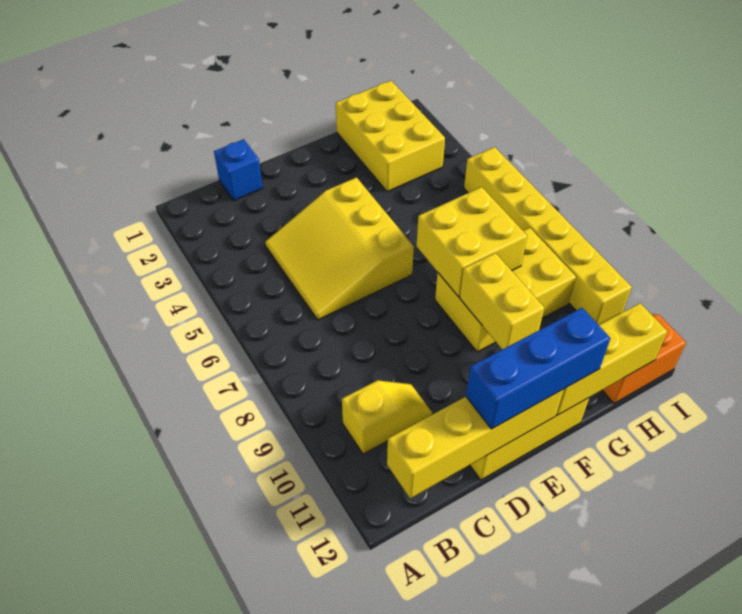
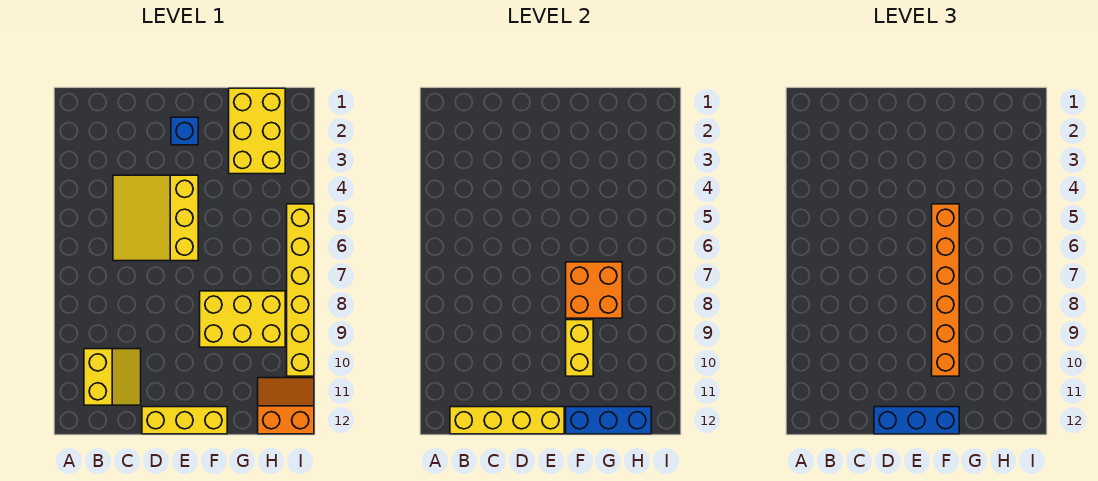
yellow slope B10:C10 level 1 top B -> yellow slope B10:C11 level 1 top B
blue brick C1 level 1 -> blue brick E2 level 1
none -> orange brick F5:F10 level 3
yellow brick F7:G8 level 2 -> orange brick F7:G8 level 2
yellow brick F12:H12 level 2 -> blue brick F12:H12 level 2

